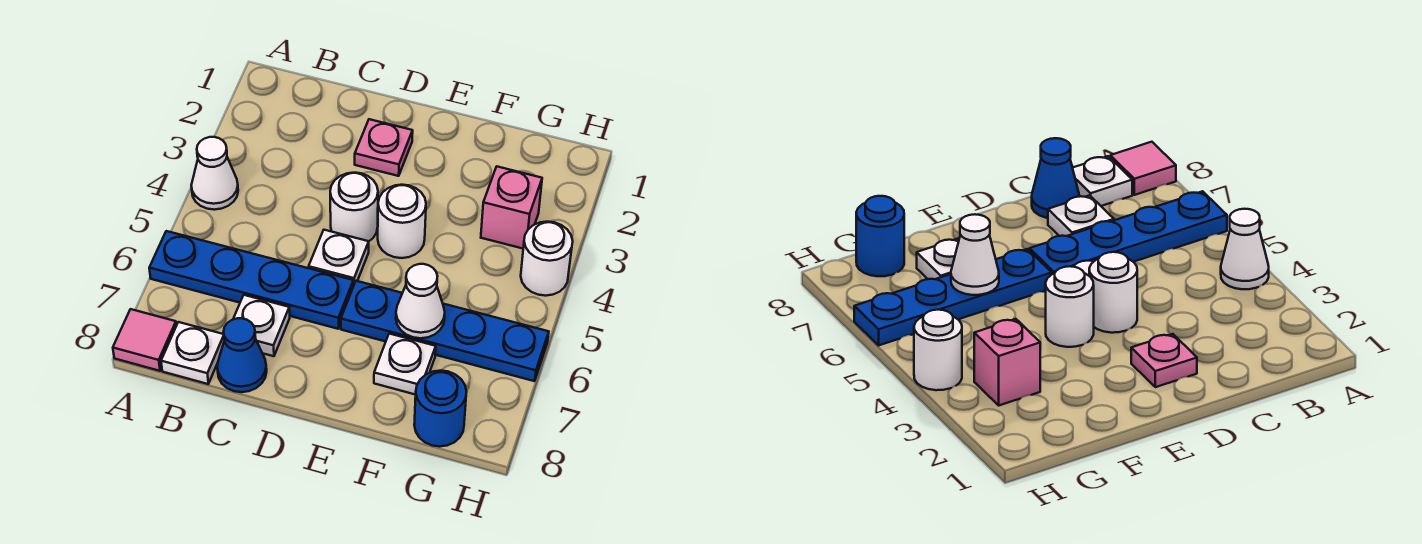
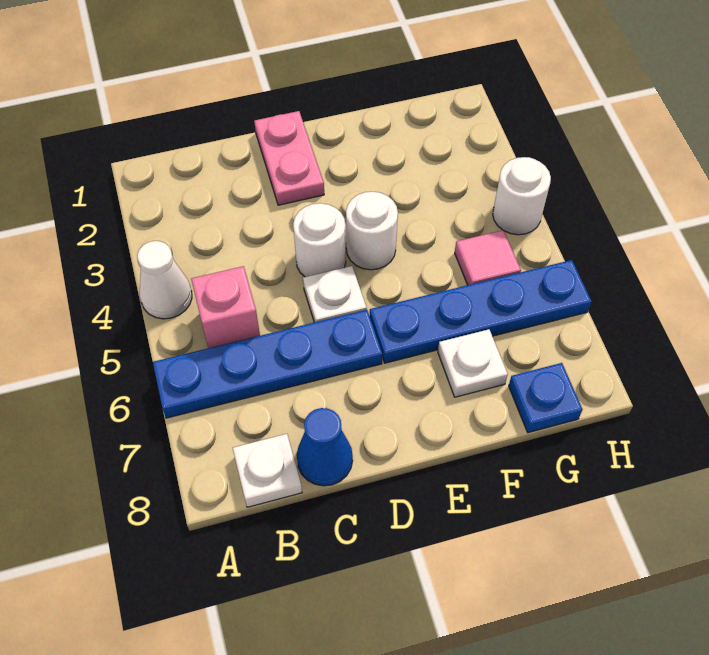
pink tile A8 level 1 -> pink tile G5 level 1
white plate C7 level 1 -> none
pink plate D2 level 1 -> pink plate D1:D2 level 1
white cone F6 level 2 -> none
pink brick G3 level 1 -> pink brick B5 level 1
blue round brick G8 level 1 -> blue plate G8 level 1

